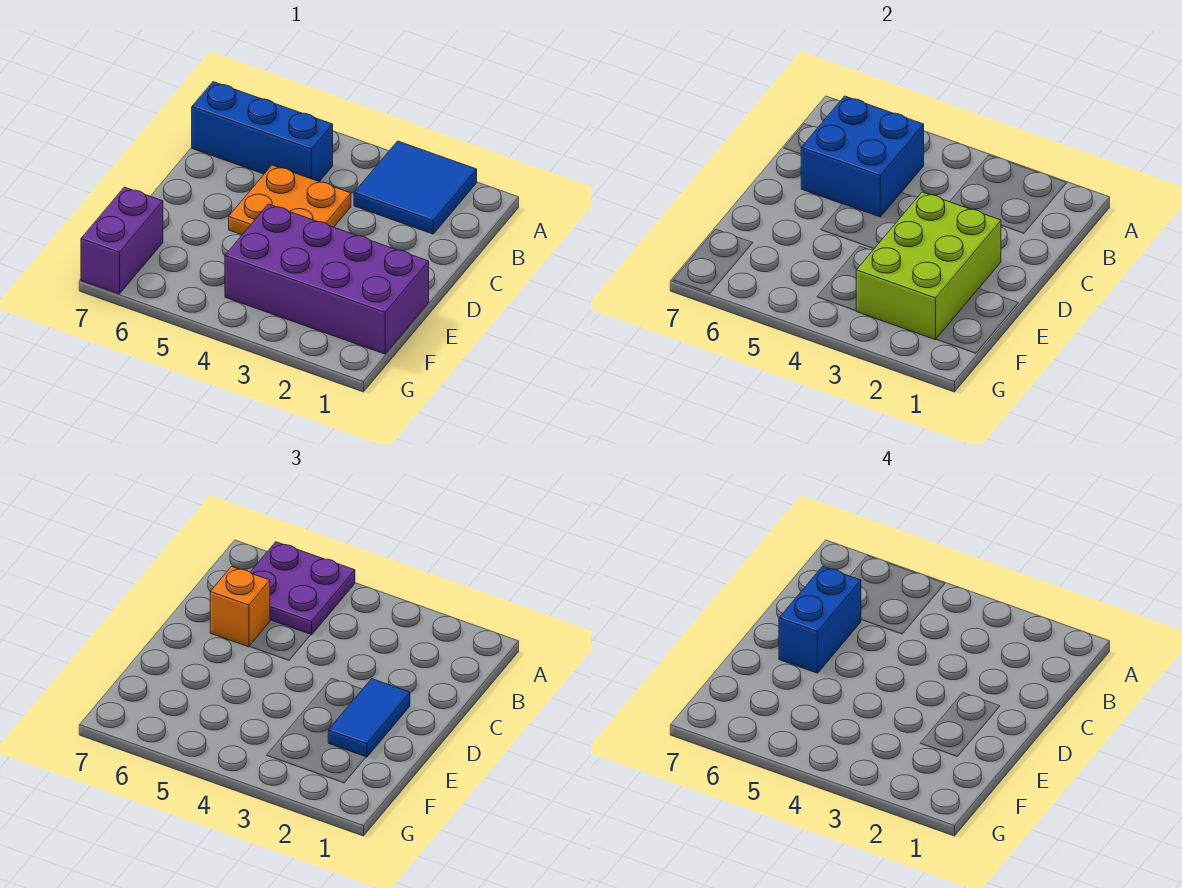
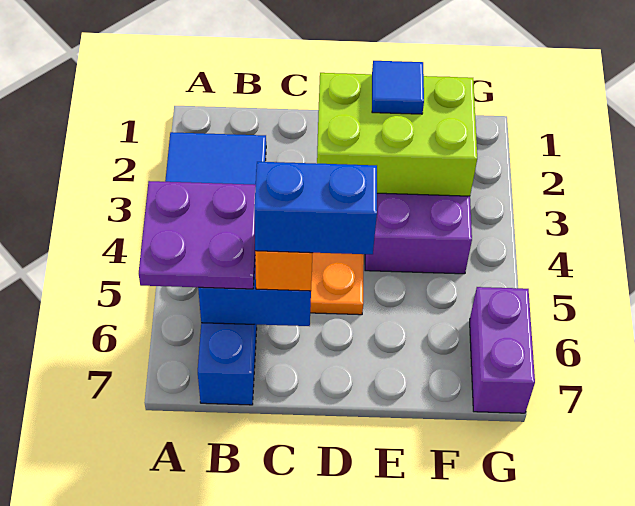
blue tile D2:E2 level 3 -> blue tile E2 level 3
purple brick F7:G7 level 1 -> purple brick G6:G7 level 1

